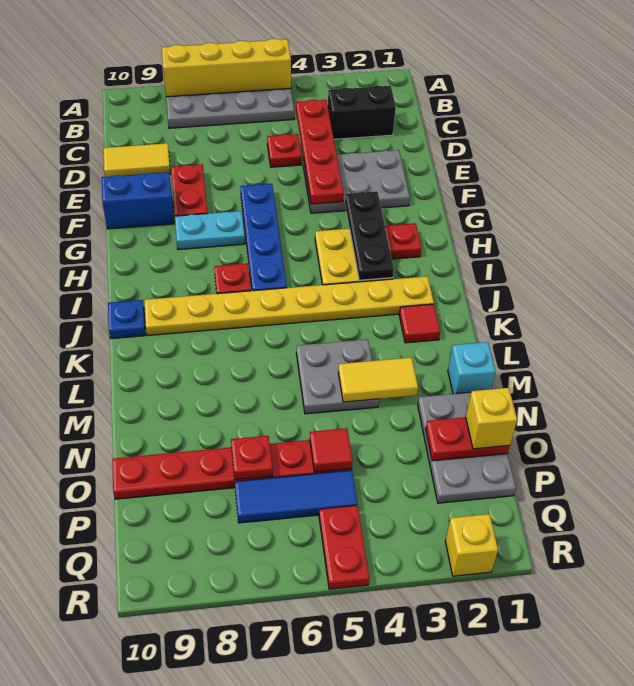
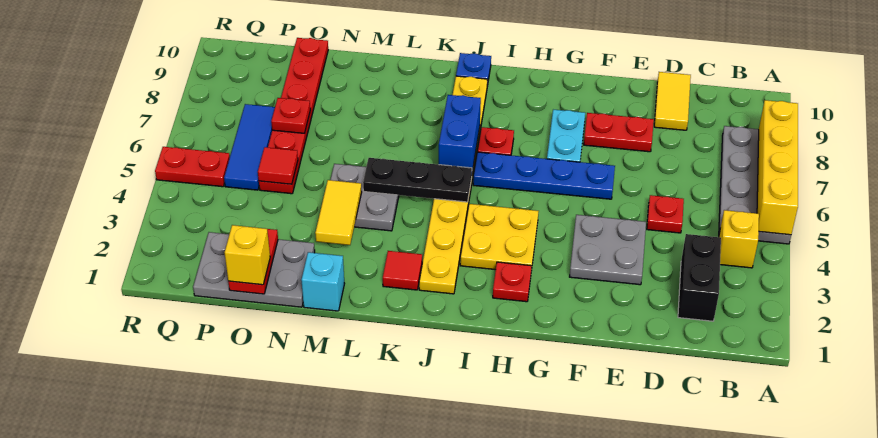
red plate C4:F4 level 2 -> none
grey plate E2:F4 level 1 -> grey plate E3:F4 level 1
blue brick F9:F10 level 1 -> blue brick J6:J7 level 2
black plate G3:I3 level 2 -> black plate J5:L5 level 2
yellow brick R2 level 1 -> yellow brick B4 level 1

